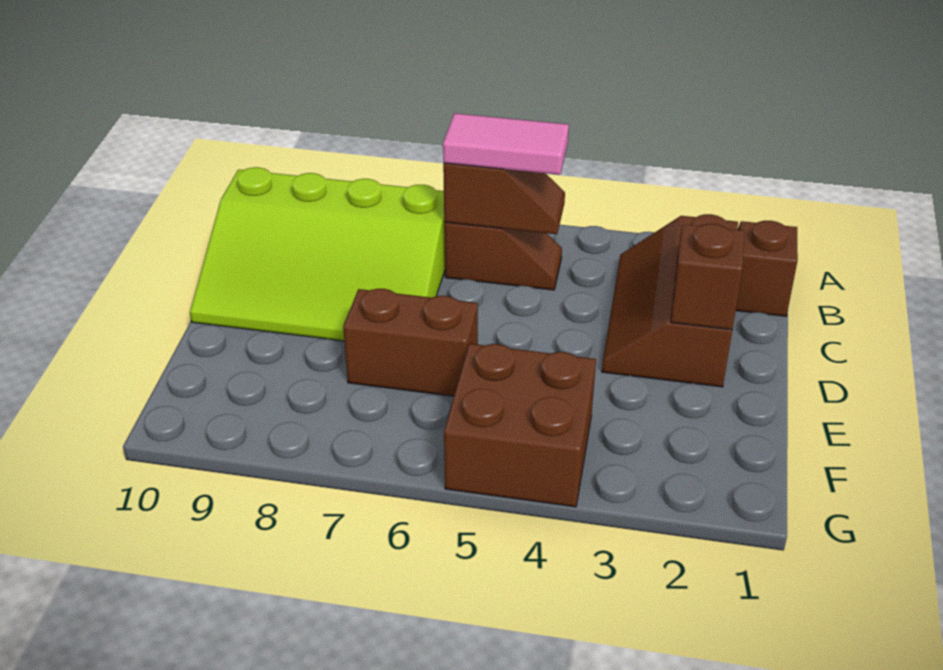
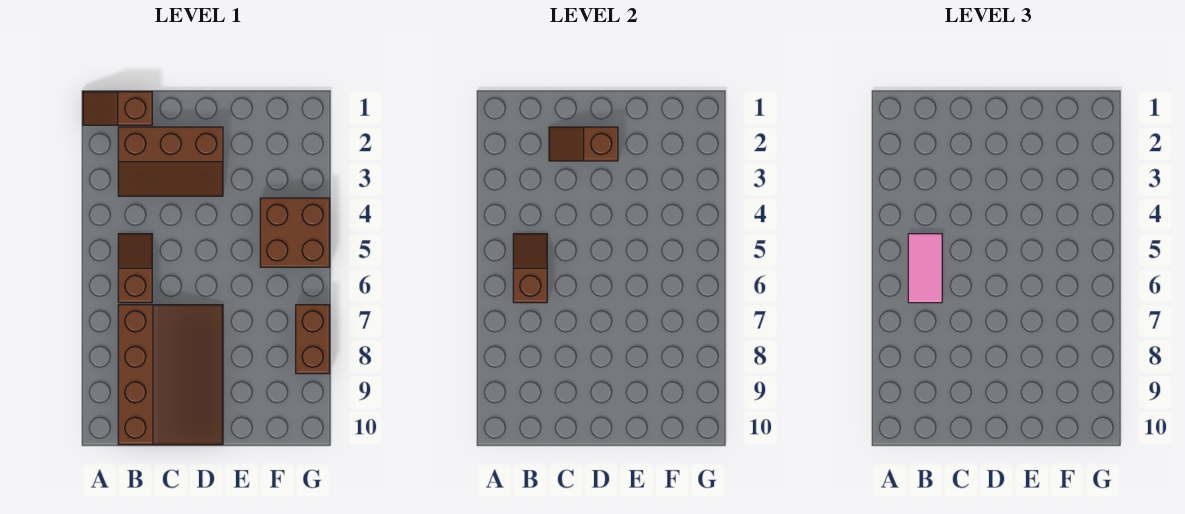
lime slope B7:D10 level 1 top B -> brown slope B7:D10 level 1 top B
brown brick E6:E7 level 1 -> brown brick G7:G8 level 1

